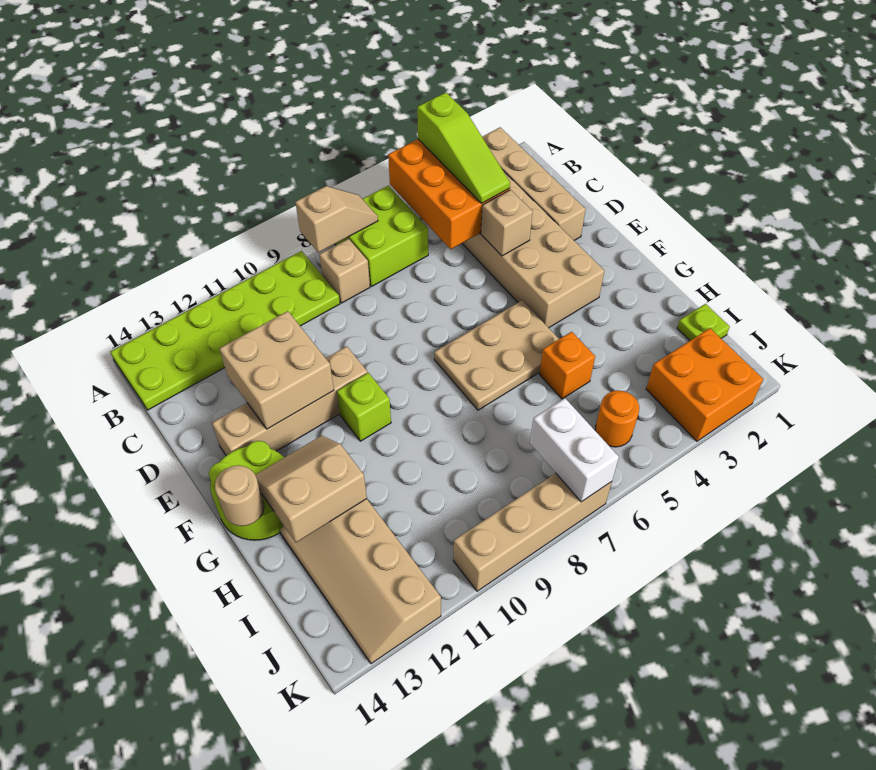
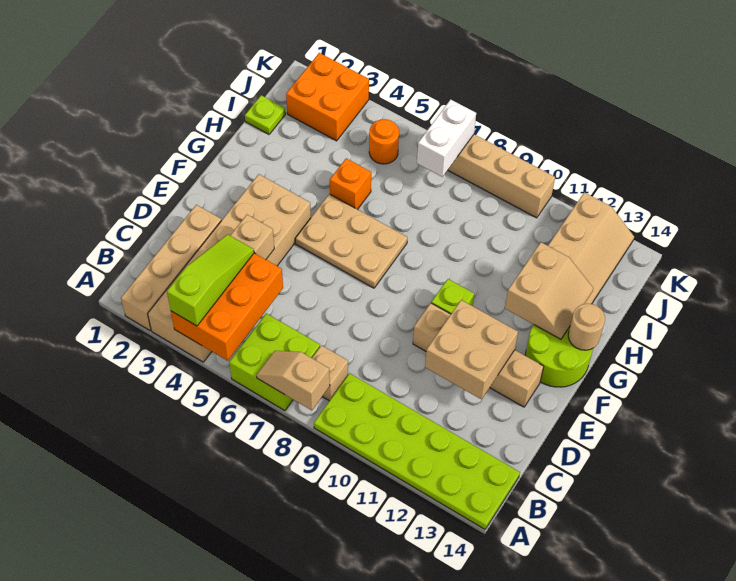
tan slope G12:H13 level 2 top H -> tan slope G12:H13 level 2 top 12

